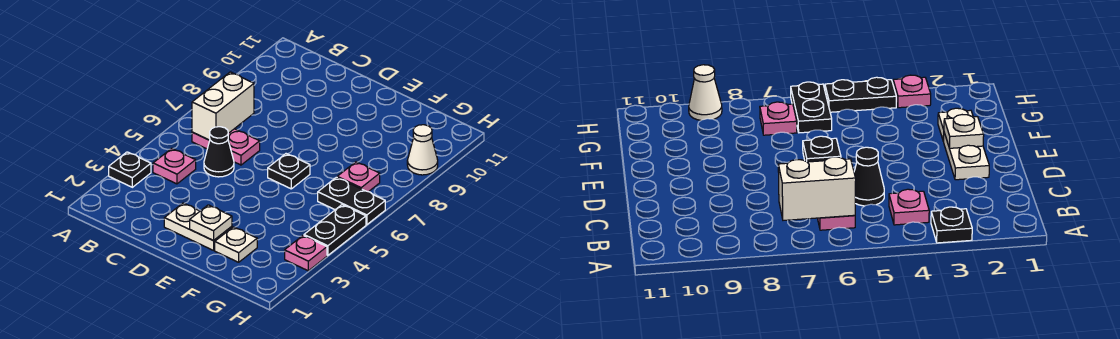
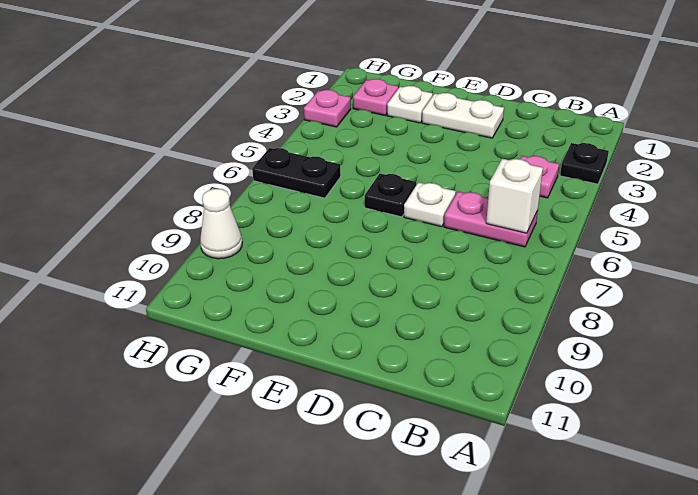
white brick B6:B7 level 2 -> white brick B6 level 2
black cone C5 level 1 -> none
white plate E2 level 2 -> white plate D6 level 1
pink plate G7 level 1 -> pink plate G2 level 1
black plate H4:H5 level 1 -> none

